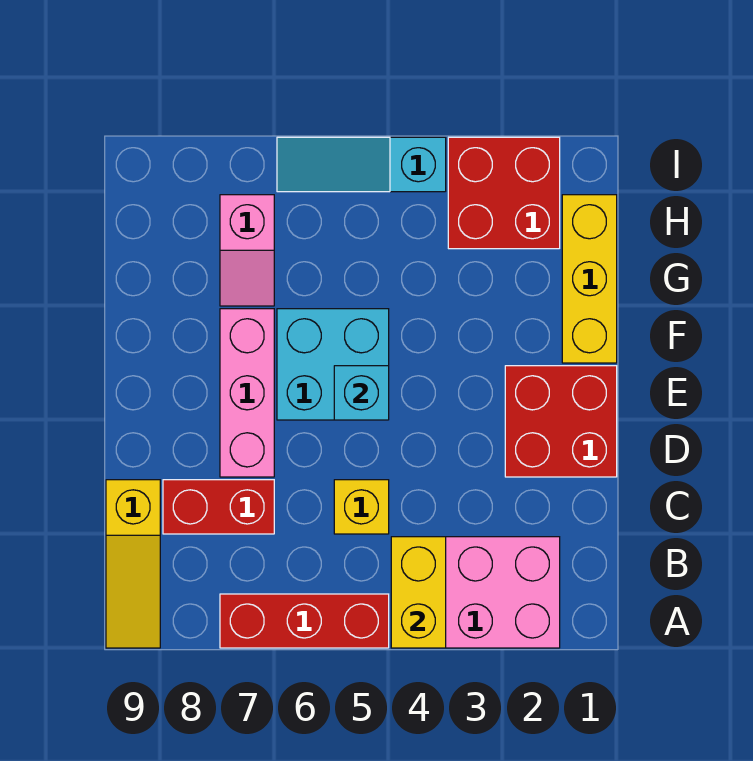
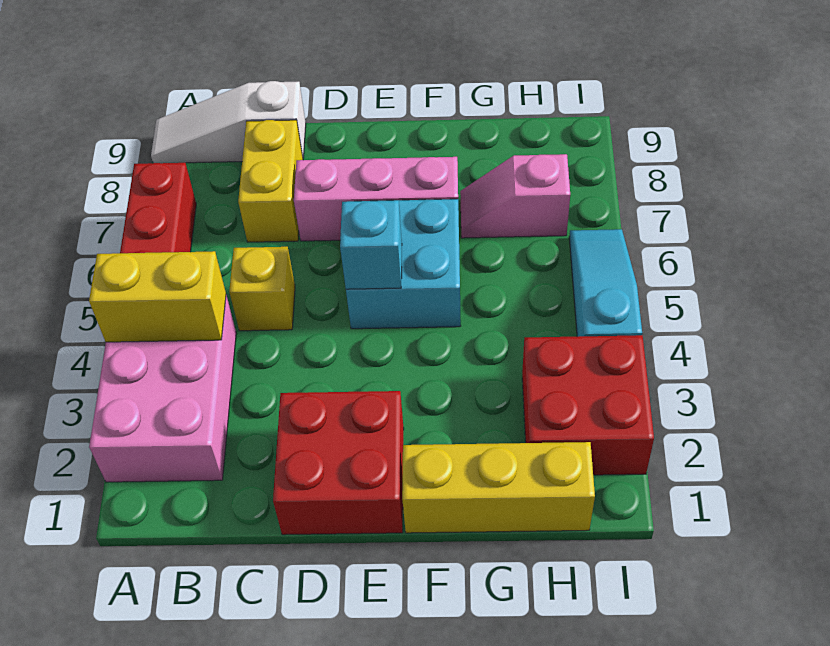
yellow slope A9:C9 level 1 top C -> white slope A9:C9 level 1 top C
red brick C7:C8 level 1 -> yellow brick C7:C8 level 1

